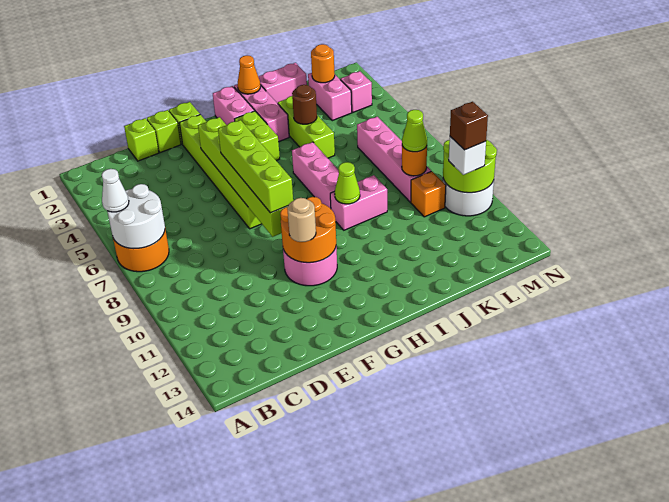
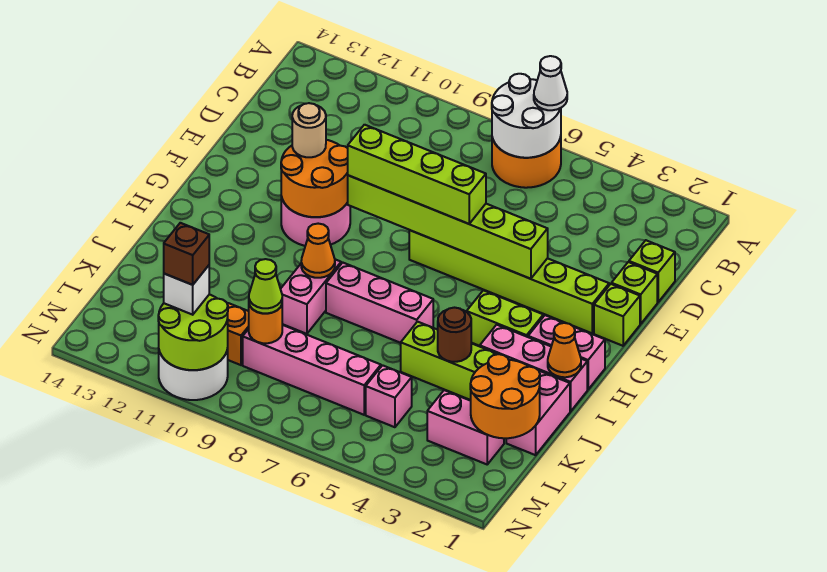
lime cone I9 level 2 -> orange cone I9 level 2
orange round brick L2 level 2 -> orange round brick K1:L2 level 2
pink brick M3 level 1 -> pink brick L5 level 1

